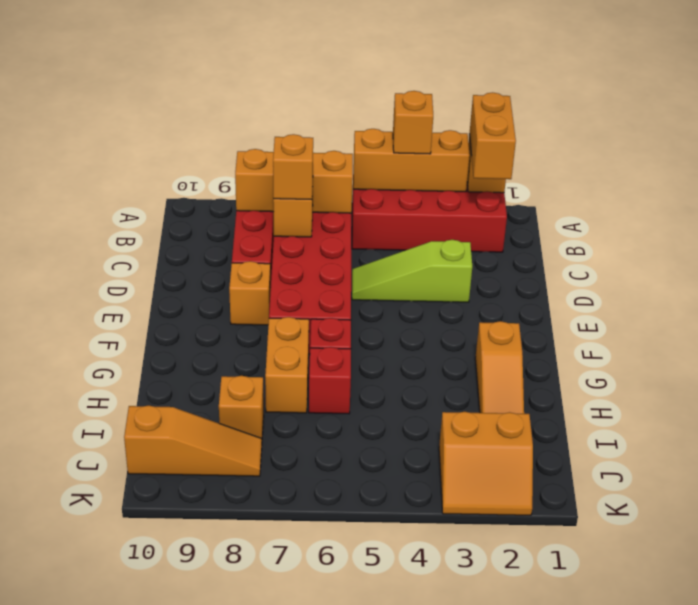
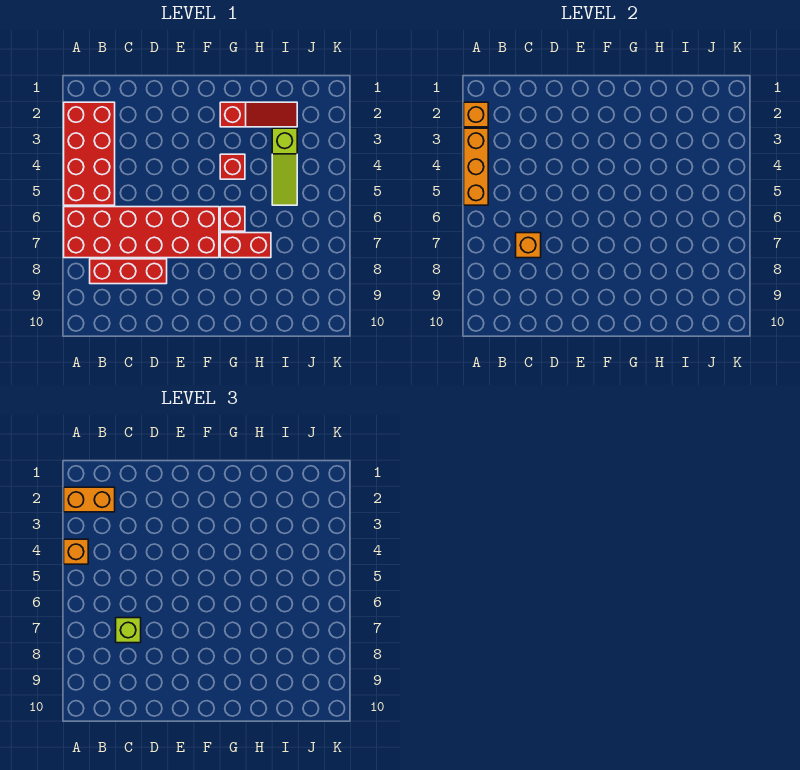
orange brick B6:B8 level 2 -> none
orange brick C7 level 3 -> lime brick C7 level 3
lime slope D3:D5 level 1 top 3 -> lime slope I3:I5 level 1 top 3
orange brick E8 level 1 -> none
orange slope G2:I2 level 1 top G -> red slope G2:I2 level 1 top G
orange brick G7:H7 level 1 -> red brick G7:H7 level 1
red brick H6 level 1 -> red brick G4 level 1
orange brick I8 level 1 -> none
orange slope J2:K3 level 1 top J -> none
orange slope J8:J10 level 1 top 10 -> none

